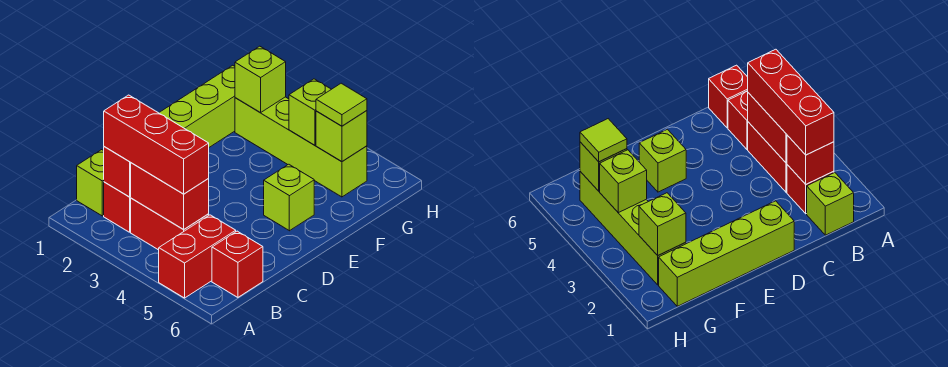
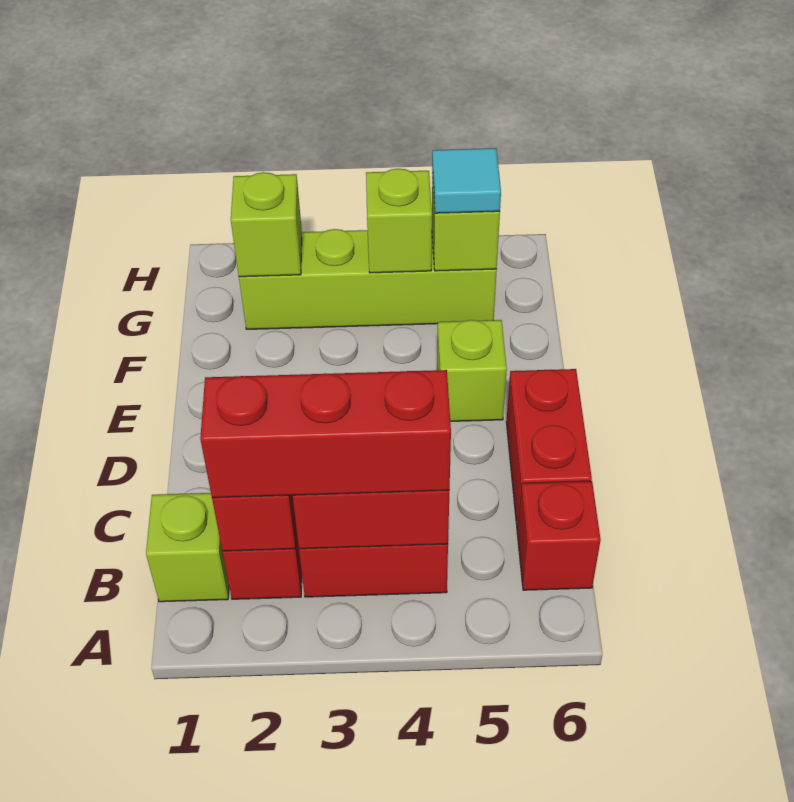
red brick A5:B5 level 1 -> red brick C6:D6 level 1
lime brick D1:G1 level 1 -> none
lime tile G5 level 3 -> cyan tile G5 level 3

